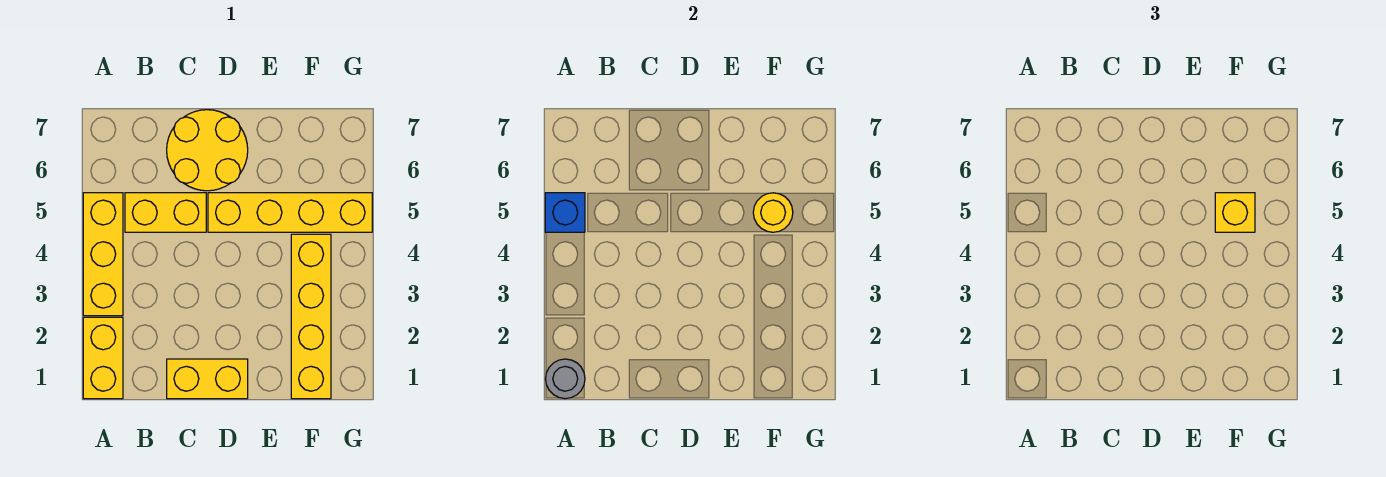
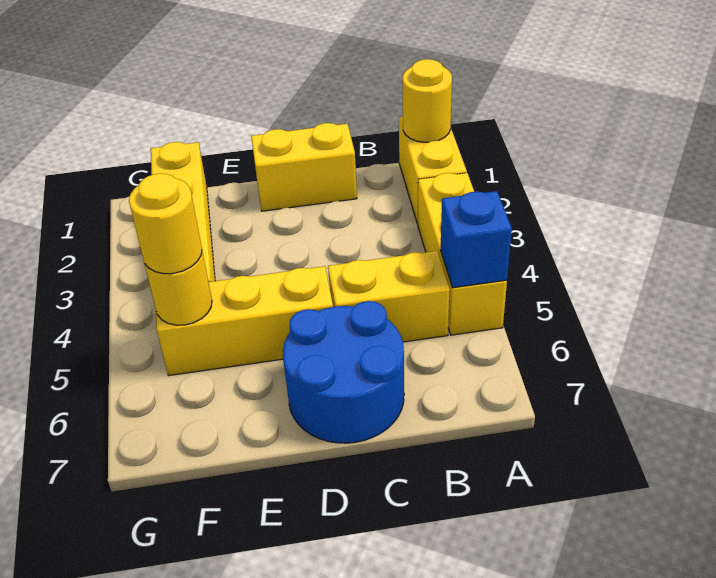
grey round brick A1 level 2 -> yellow round brick A1 level 2
yellow round brick C6:D7 level 1 -> blue round brick C6:D7 level 1
yellow brick D5:G5 level 1 -> yellow brick D5:F5 level 1
yellow brick F5 level 3 -> yellow round brick F5 level 3

